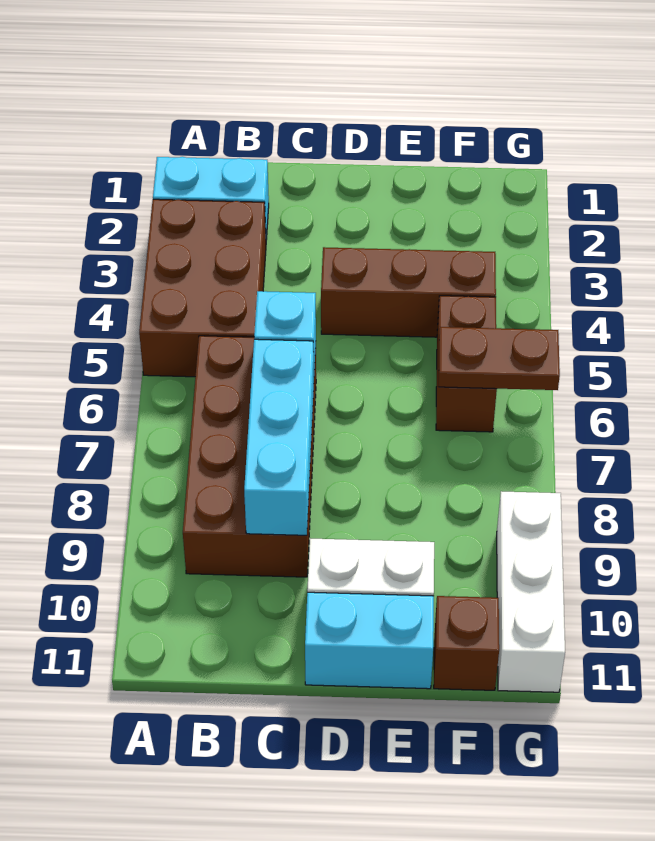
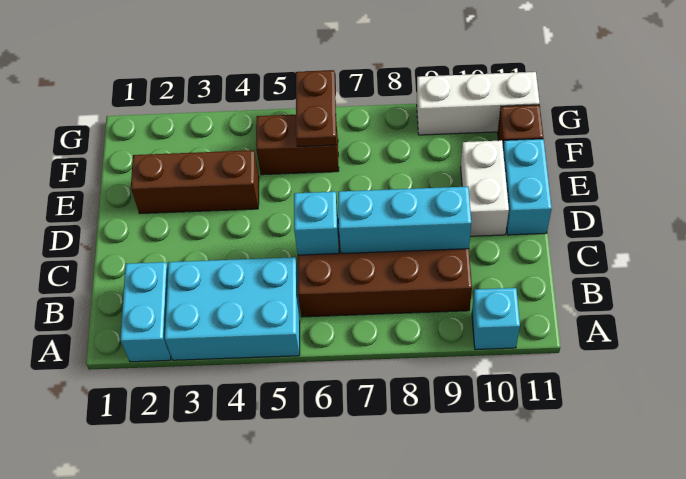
brown brick A3:B5 level 1 -> cyan brick A3:B5 level 1
none -> cyan brick A10 level 1
brown brick D4:F4 level 1 -> brown brick E2:E4 level 1

